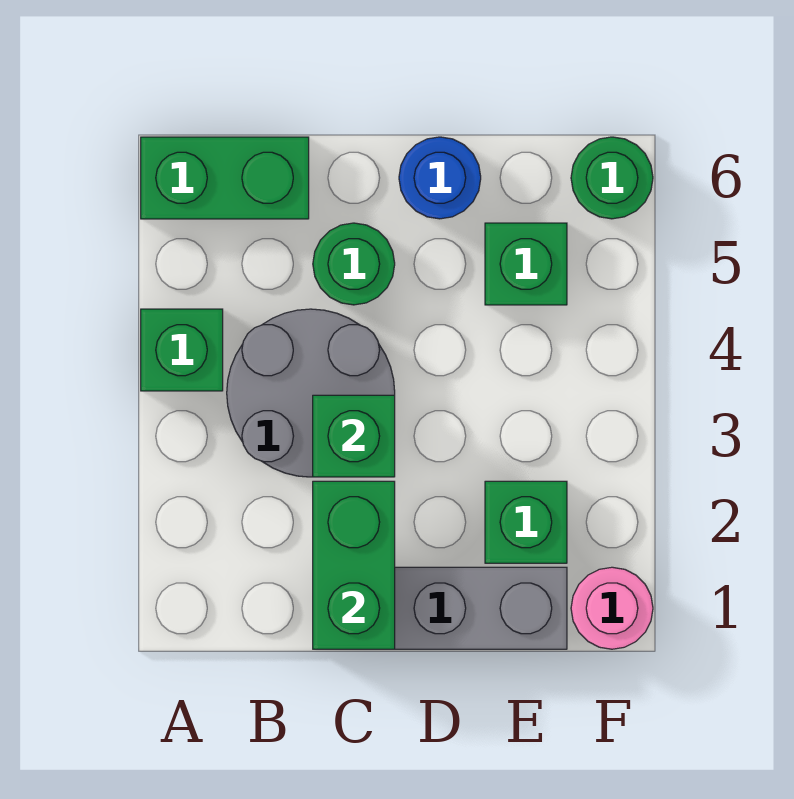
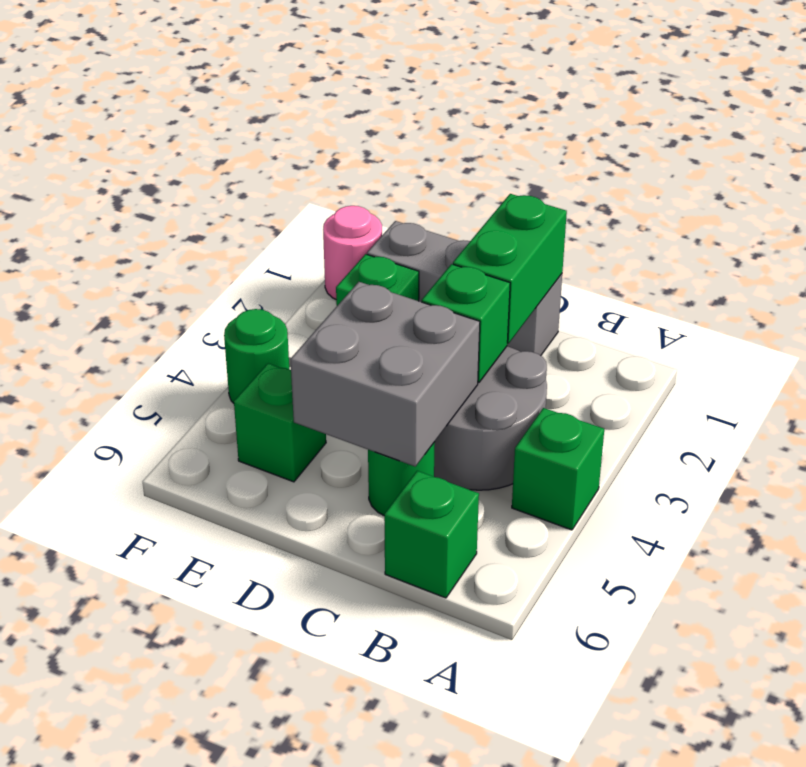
green brick A6:B6 level 1 -> green brick B6 level 1
none -> grey brick C4:D5 level 2
blue round brick D6 level 1 -> none
green round brick F6 level 1 -> green round brick F4 level 1

